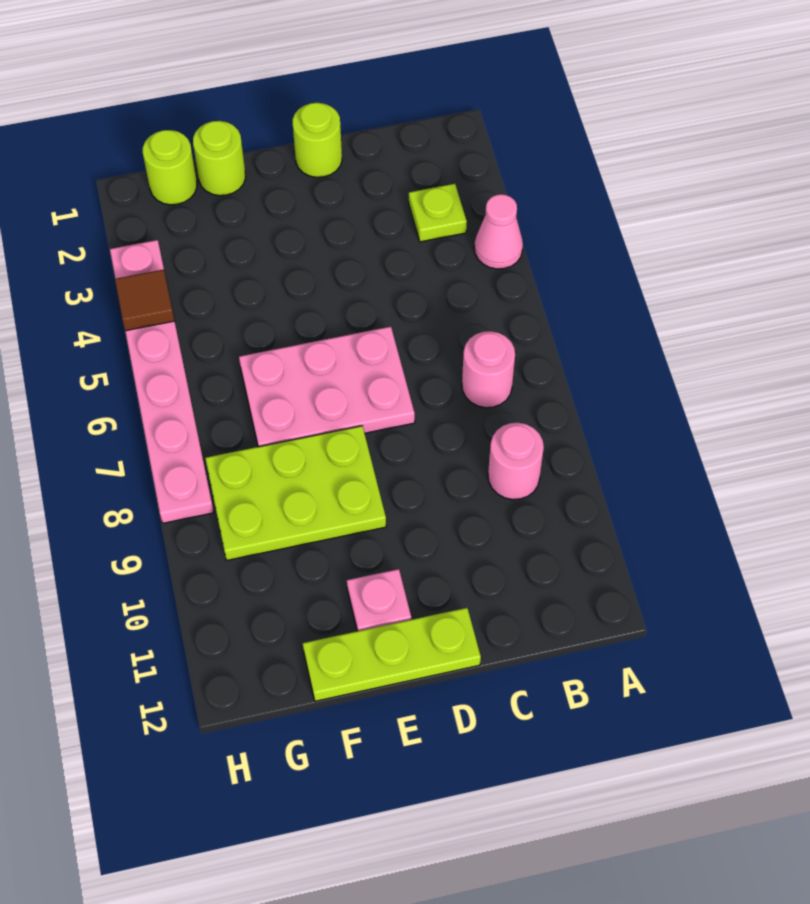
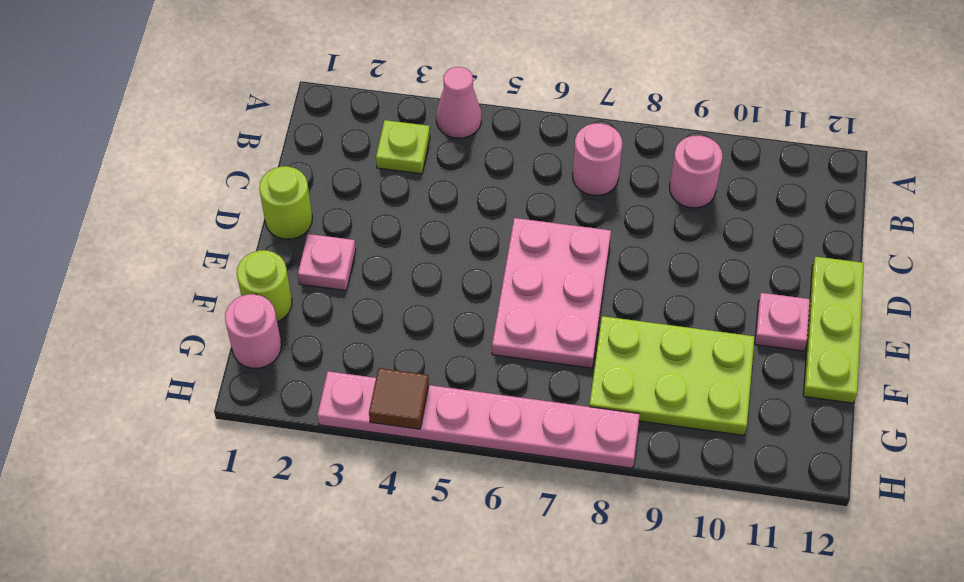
none -> pink plate E2 level 1
lime plate E8:G9 level 1 -> lime plate F8:G10 level 1
lime round brick G1 level 1 -> pink round brick G1 level 1

